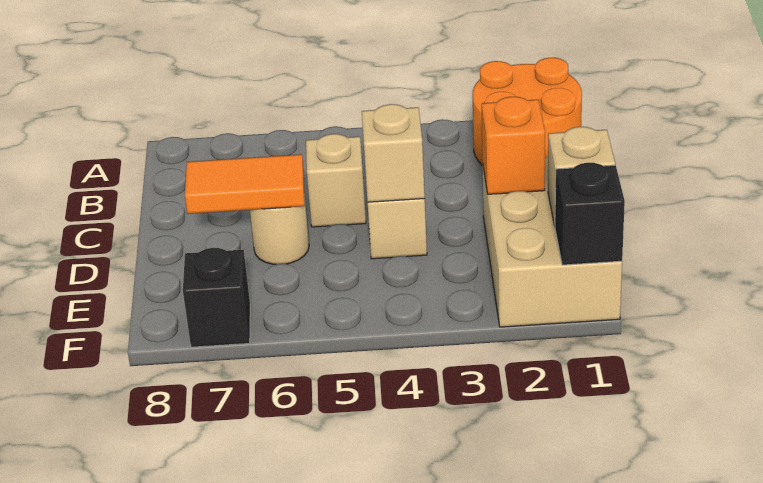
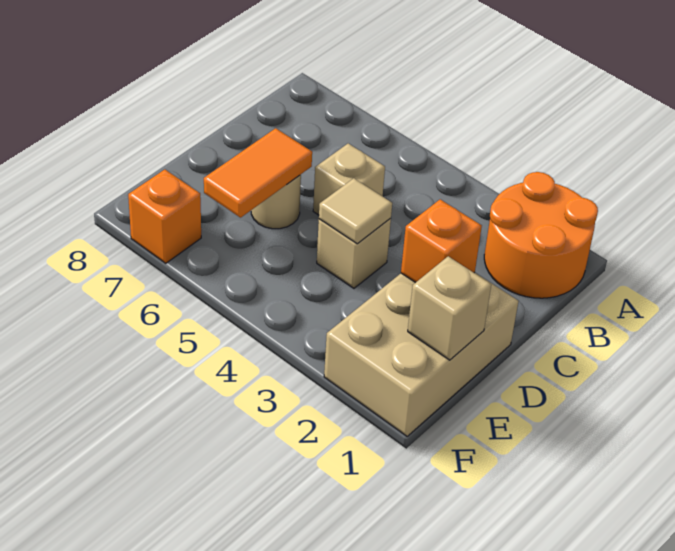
tan brick D4 level 2 -> tan tile D4 level 2
orange tile D6:D7 level 2 -> orange tile D6:E6 level 2
black brick F1 level 2 -> none
black brick F7 level 1 -> orange brick F7 level 1

